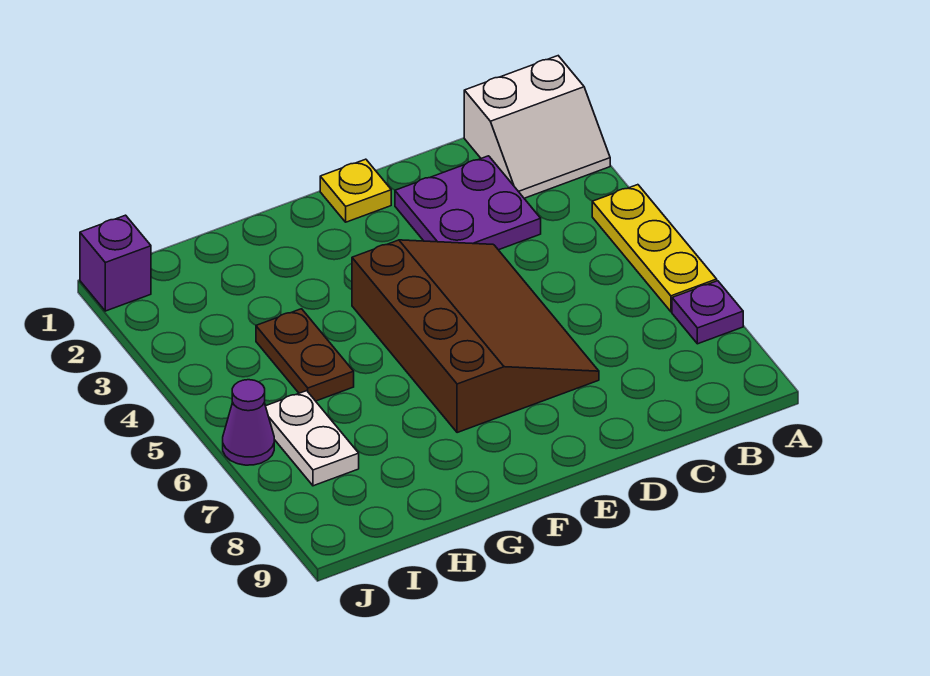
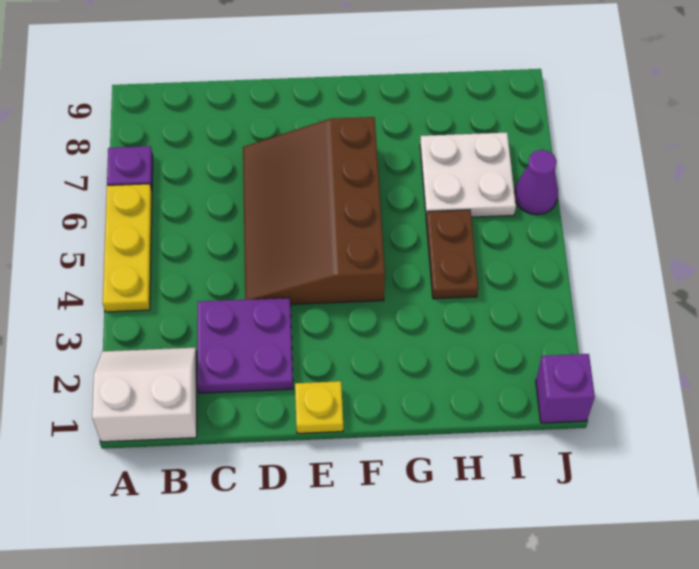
white plate I6:I7 level 1 -> white plate H6:I7 level 1

